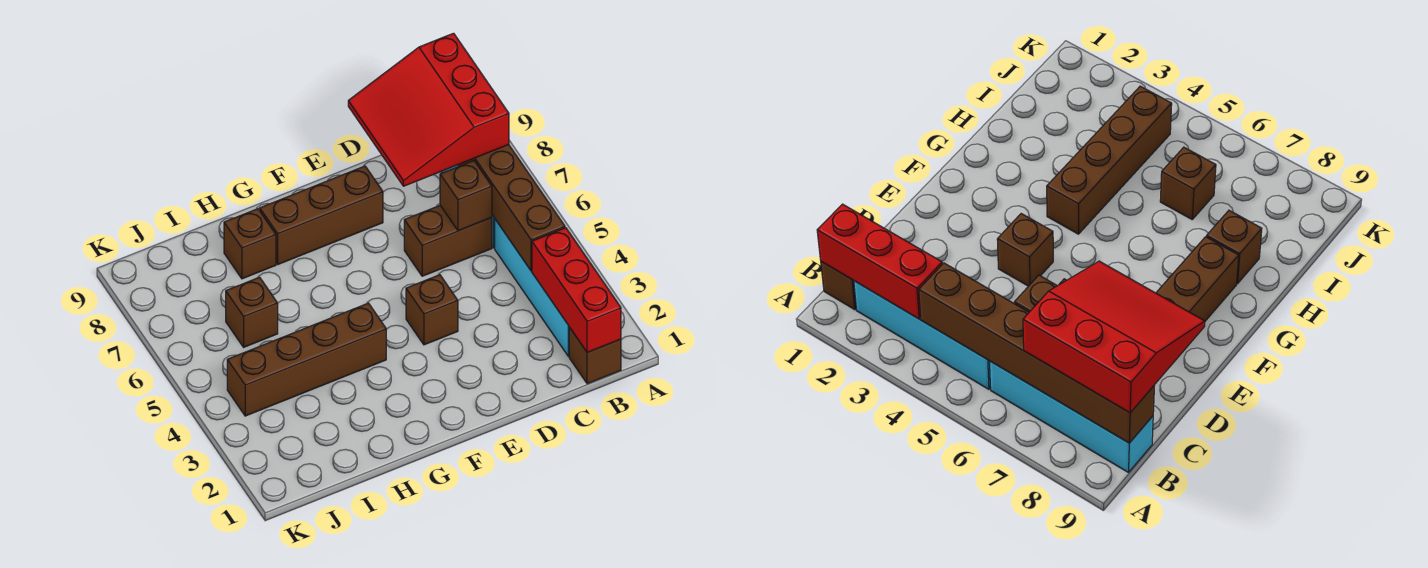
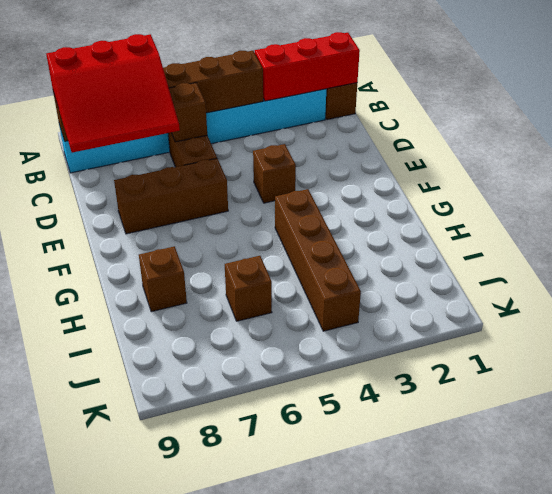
brown brick E8:G8 level 1 -> brown brick E6:E8 level 1

